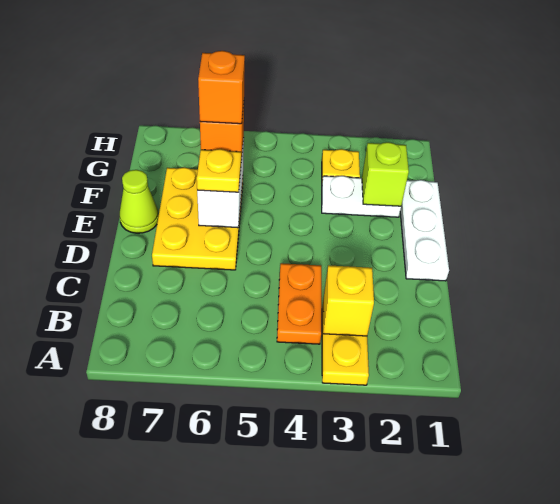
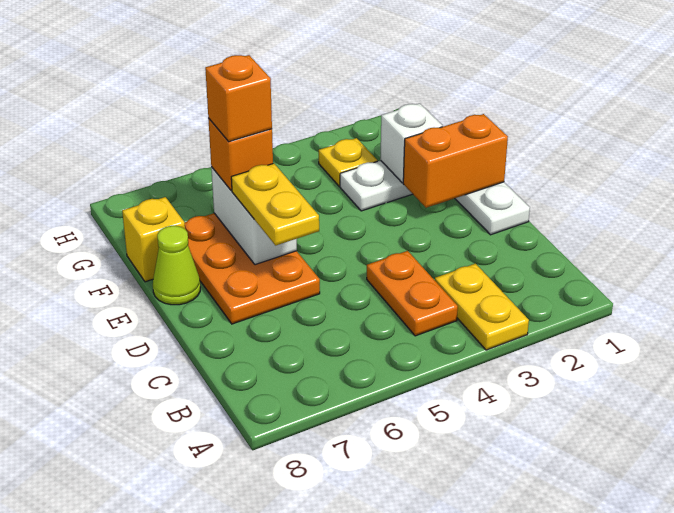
yellow brick B3 level 2 -> yellow brick F8 level 1
yellow plate D6:F7 level 1 -> orange plate D6:F7 level 1
none -> orange brick E1:E2 level 2
yellow plate E6 level 3 -> yellow plate D6:E6 level 3
lime brick F2 level 2 -> white brick F2 level 2

